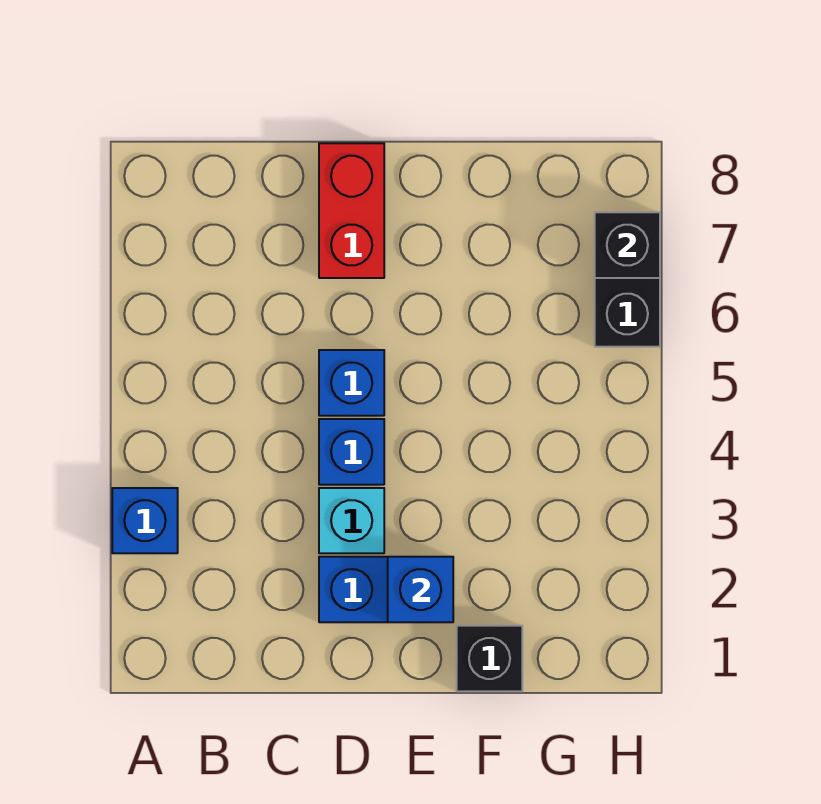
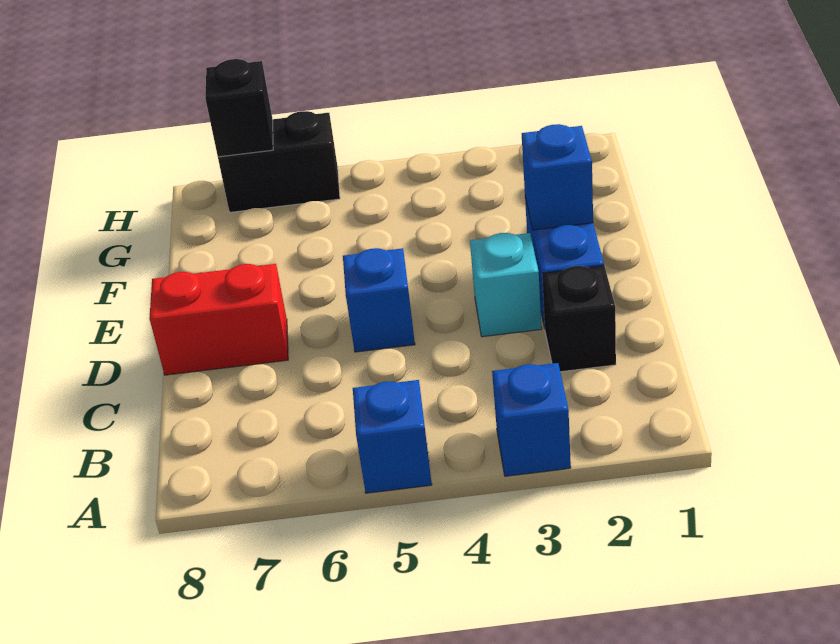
blue brick D4 level 1 -> blue brick A5 level 1
black brick F1 level 1 -> black brick C2 level 1

